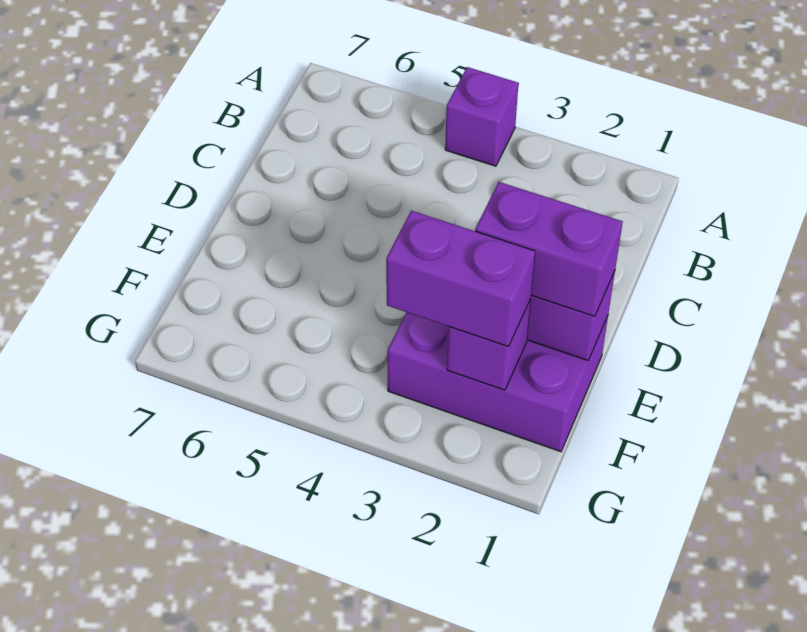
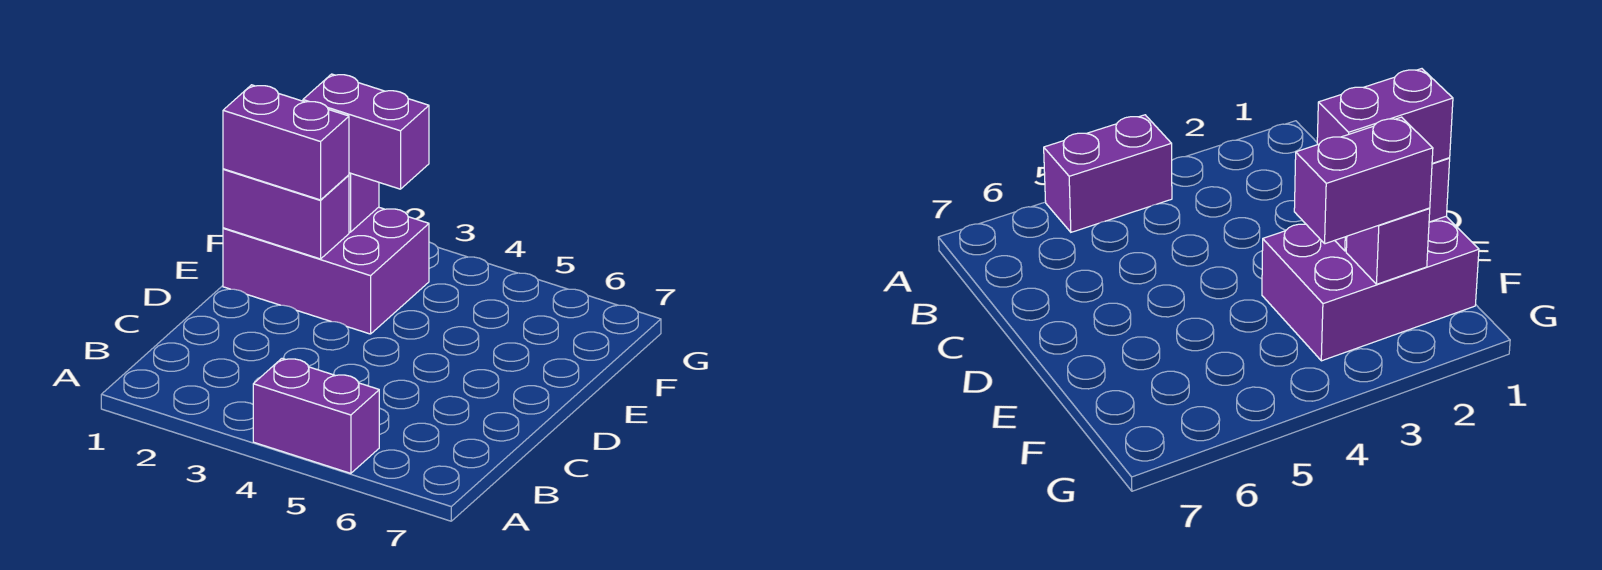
purple brick A4 level 1 -> purple brick A4:A5 level 1

